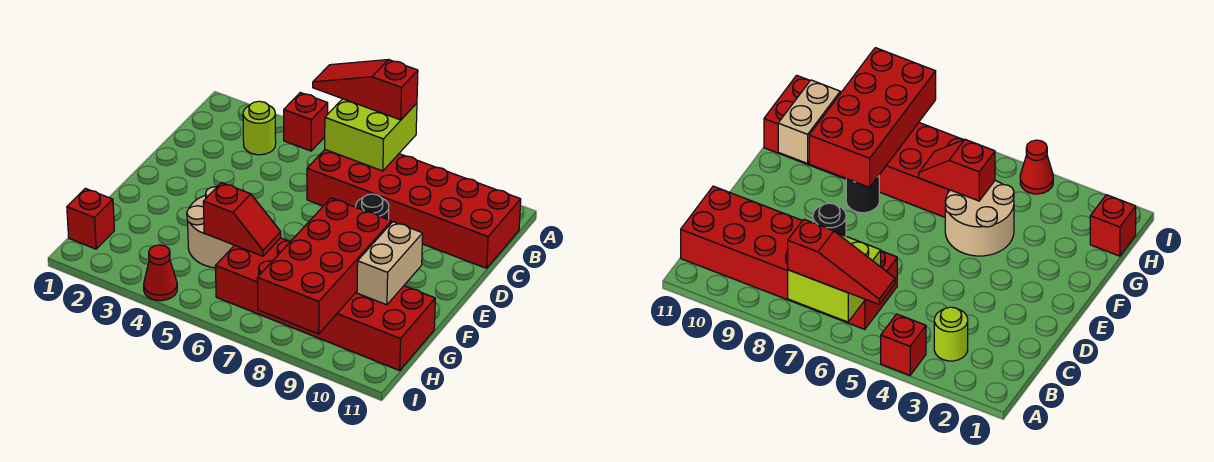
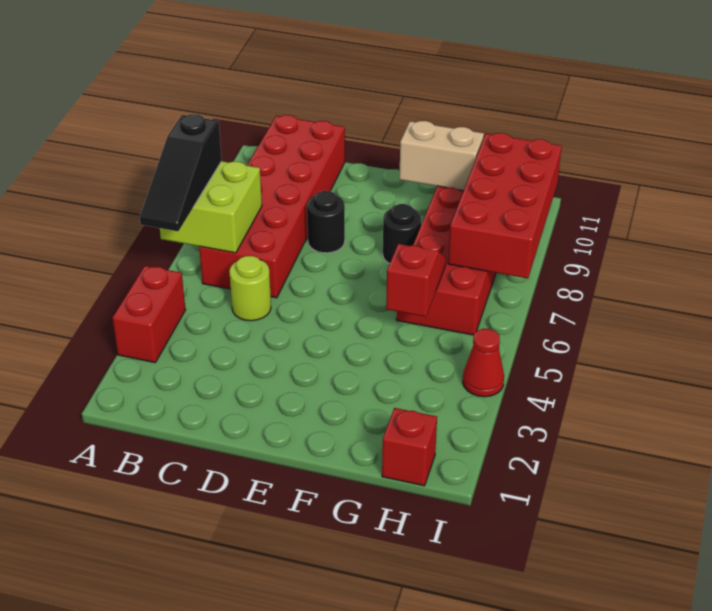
red brick A4 level 1 -> red brick A3:A4 level 1
red slope A5:A7 level 3 top 7 -> black slope A5:A7 level 3 top 7
lime round brick B3 level 1 -> lime round brick C5 level 1
tan round brick F4:G5 level 1 -> none
red brick F8:I9 level 2 -> red brick H7:I10 level 2

